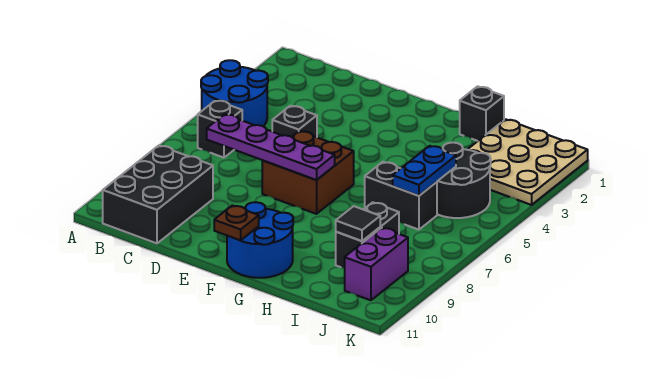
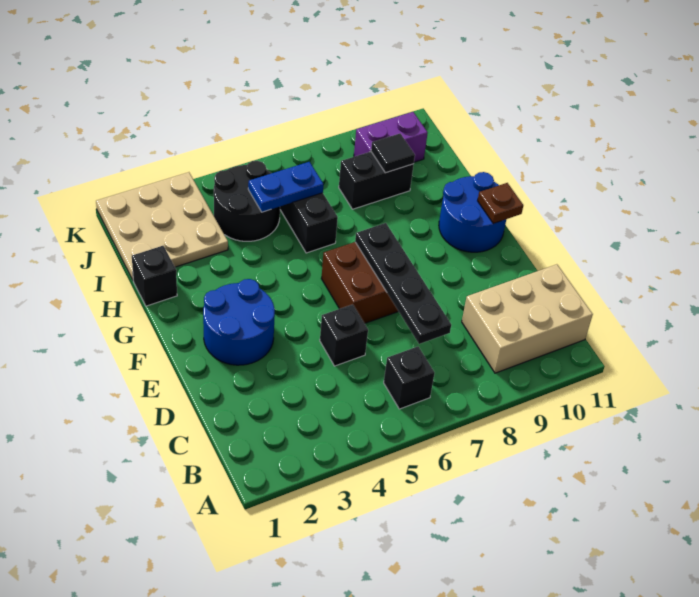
blue round brick A4:B5 level 1 -> blue round brick E2:F3 level 1
black brick B9:C11 level 1 -> tan brick B9:C11 level 1
purple plate C7:F7 level 2 -> black plate C7:F7 level 2

